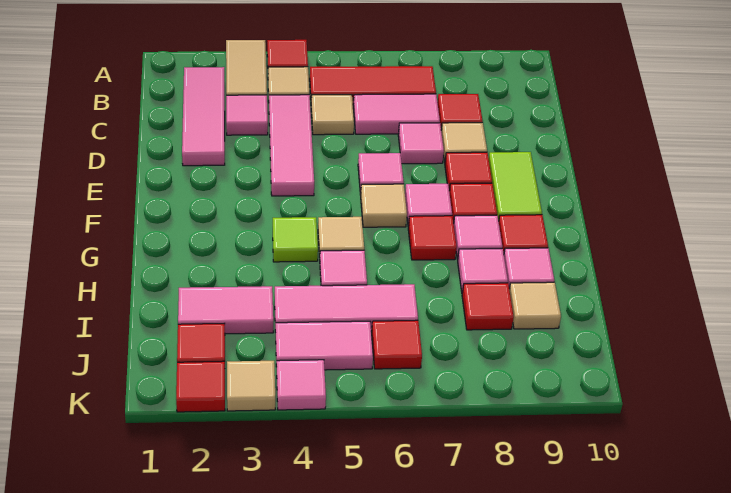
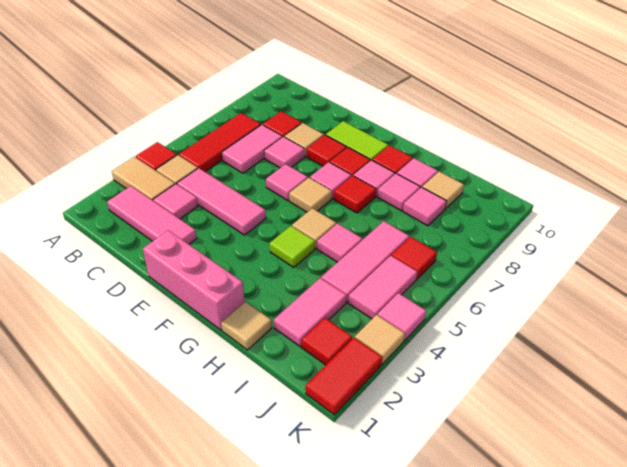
tan tile C5 level 1 -> tan tile H1 level 1
none -> pink brick E1:G1 level 1
red tile I8 level 1 -> pink tile I8 level 1
red tile K2 level 1 -> red tile K1:K2 level 1

